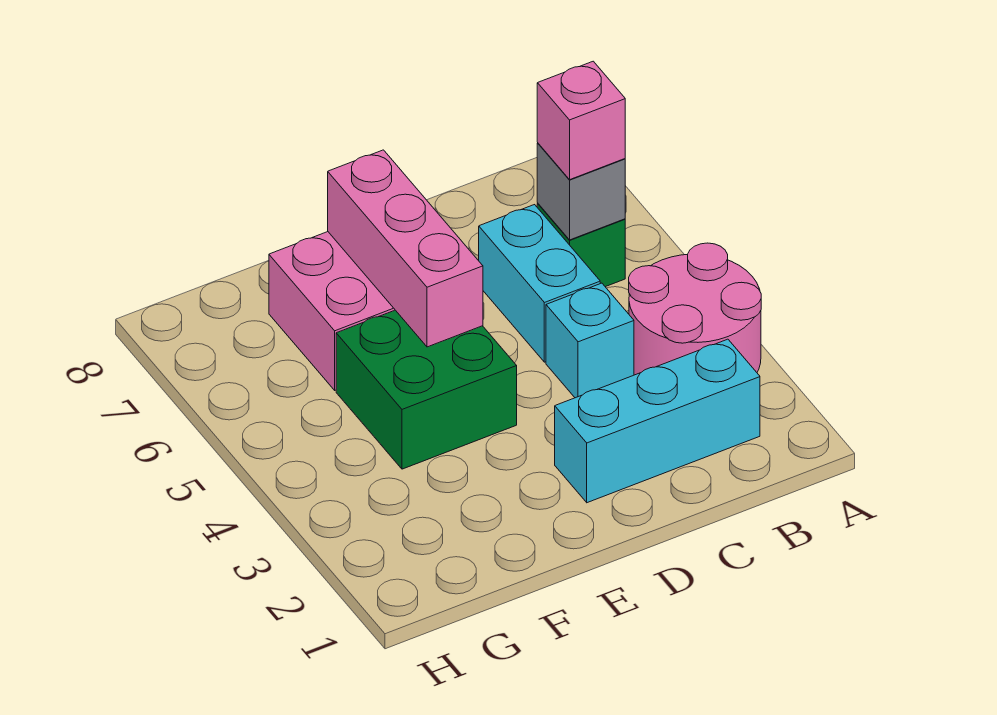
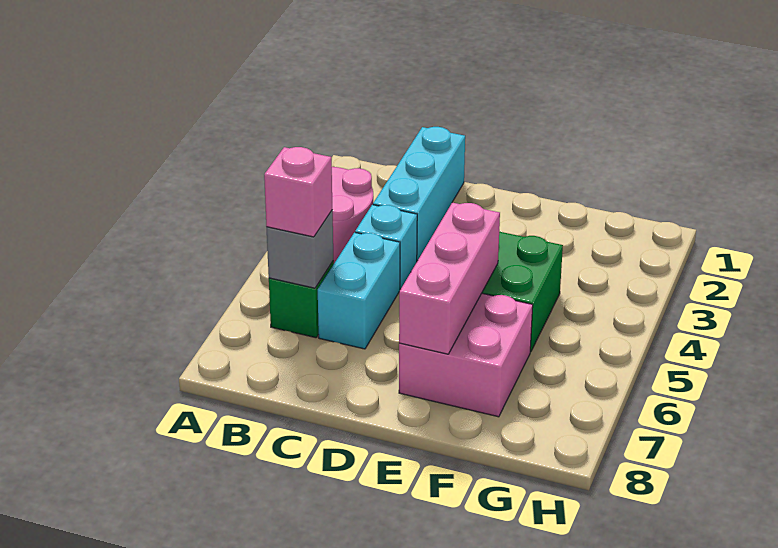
cyan brick B2:D2 level 1 -> cyan brick C1:C3 level 1

